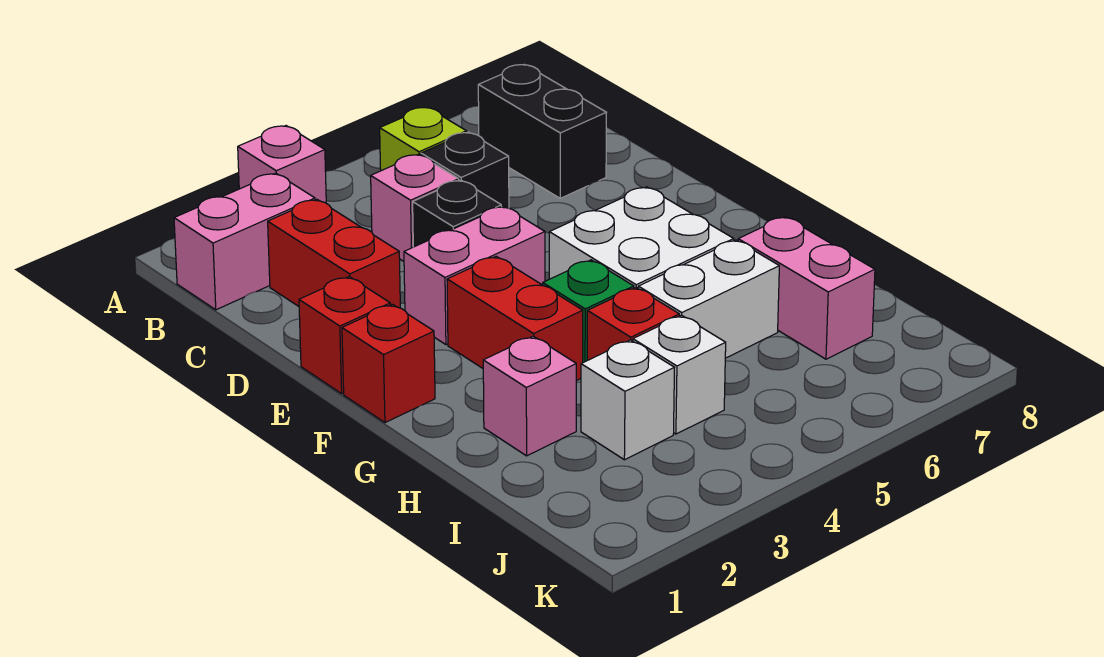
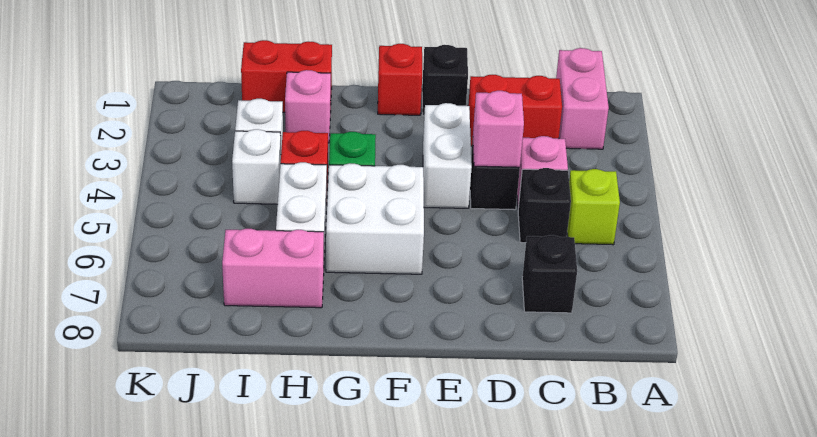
pink brick A3 level 1 -> pink brick D4 level 2
black brick B7:C7 level 1 -> black brick C7 level 1
red brick E1 level 1 -> black brick E1 level 1
pink brick E3:E4 level 1 -> white brick E3:E4 level 1
red brick F3:G3 level 1 -> red brick H1:I1 level 1

